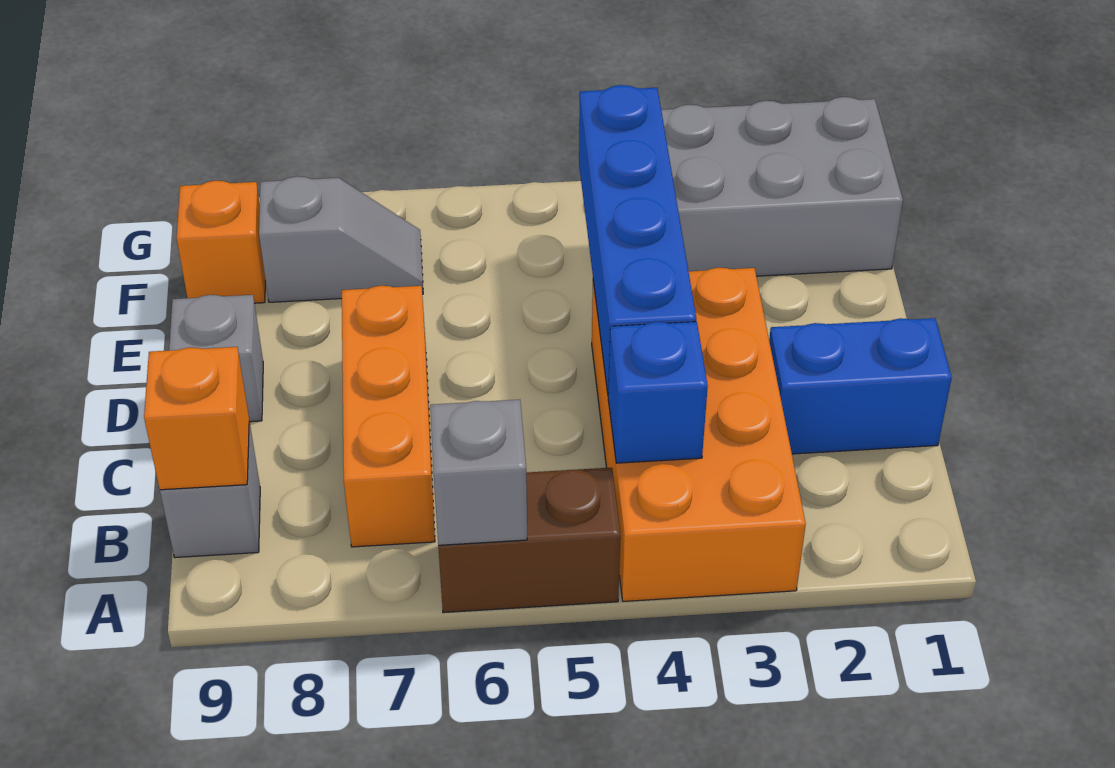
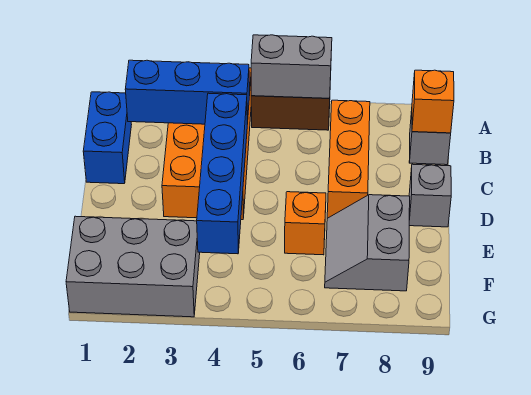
grey brick A6 level 2 -> grey brick A5:A6 level 2
blue brick B4 level 2 -> blue brick B2:B4 level 2
blue brick C1:C2 level 1 -> blue brick B1:C1 level 1
grey slope F7:F8 level 1 top 8 -> grey slope E7:F8 level 1 top 8
orange brick F9 level 1 -> orange brick E6 level 1

